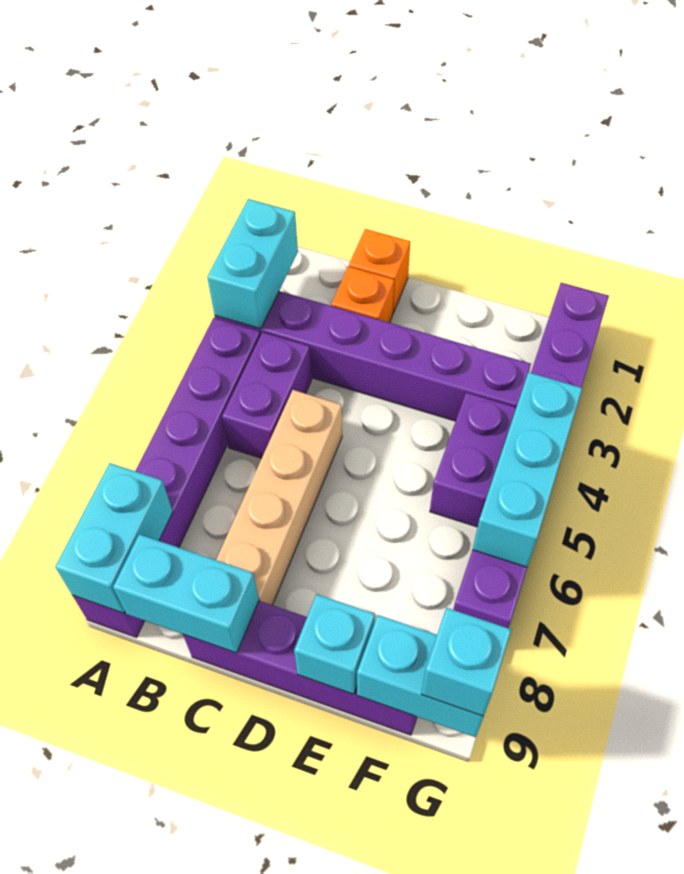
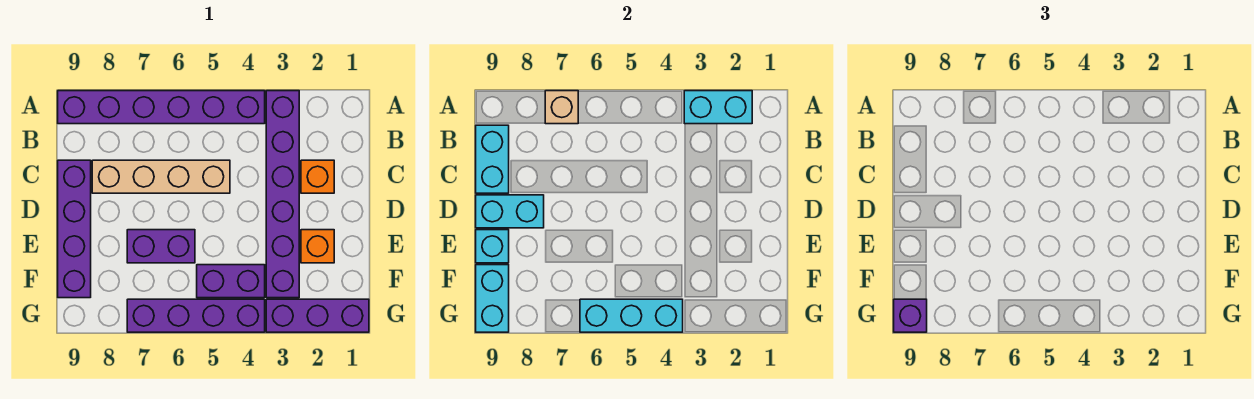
none -> tan brick A7 level 2
cyan brick A8:A9 level 2 -> cyan brick D8:D9 level 2
purple brick B4:B5 level 1 -> purple brick E6:E7 level 1
orange brick C1 level 1 -> orange brick E2 level 1
cyan brick G9 level 3 -> purple brick G9 level 3

